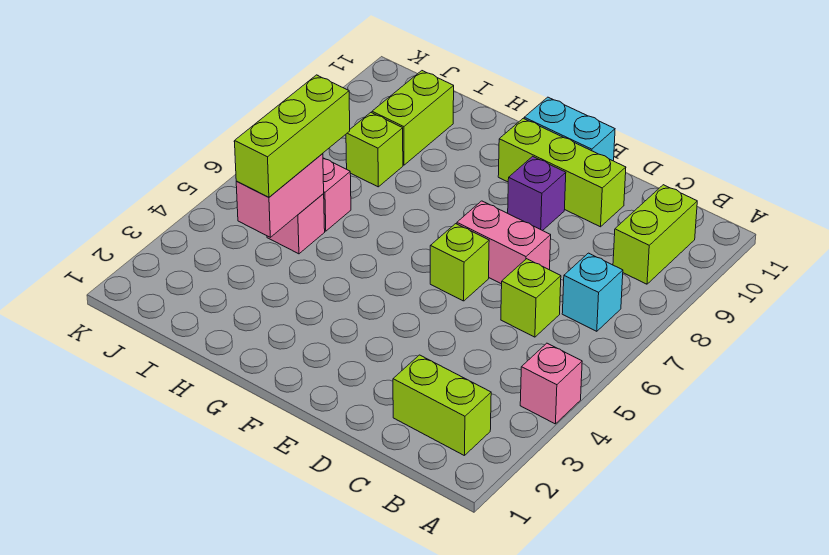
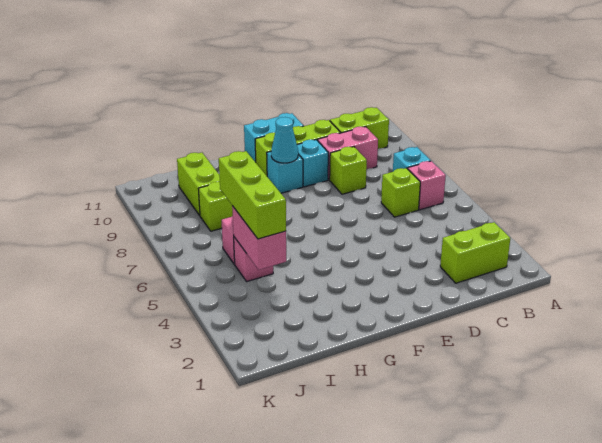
pink brick A4 level 1 -> pink brick B6 level 1
lime brick B9:B10 level 1 -> lime brick B10:C10 level 1
pink brick D7:E7 level 1 -> pink brick C9:D9 level 1
lime brick E6 level 1 -> lime brick D8 level 1
purple brick E9 level 1 -> cyan brick E9 level 1
none -> cyan brick F9 level 1
none -> cyan cone F9 level 2

